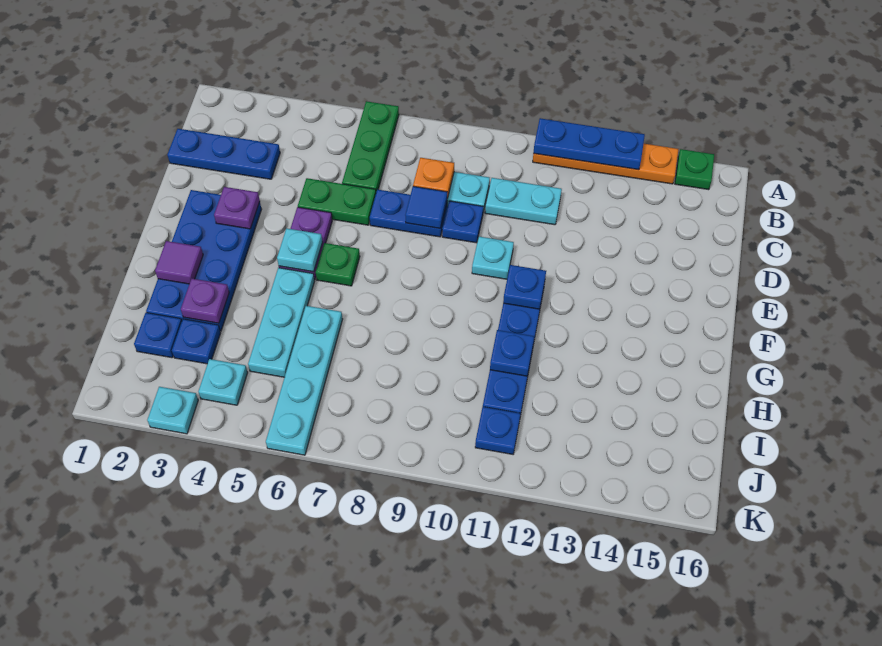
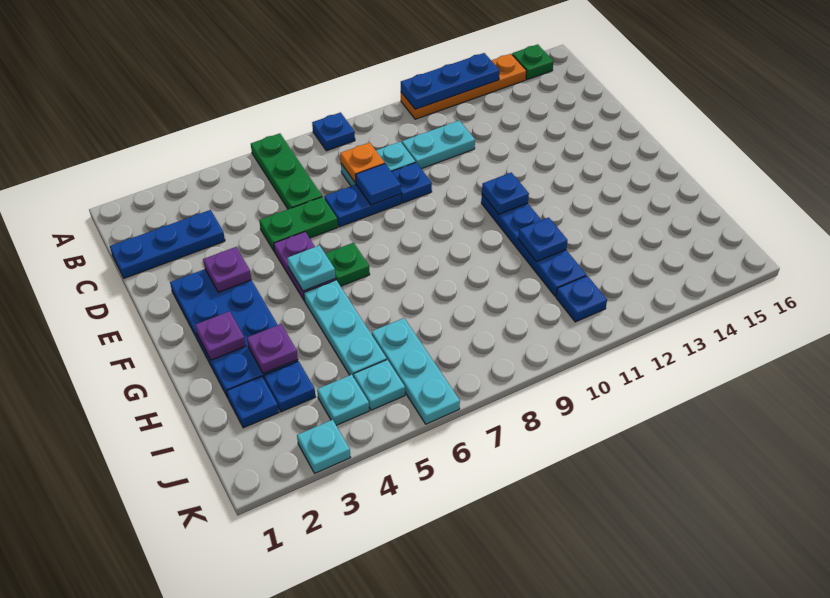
none -> blue plate A8 level 1
cyan plate E10 level 1 -> cyan plate J5 level 1
purple tile G2 level 2 -> purple plate G2 level 2
cyan plate H6:K6 level 1 -> cyan plate I6:K6 level 1

